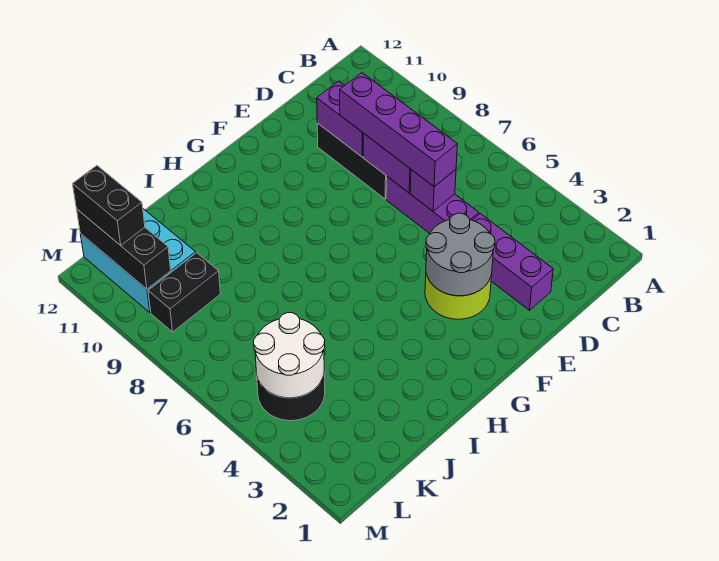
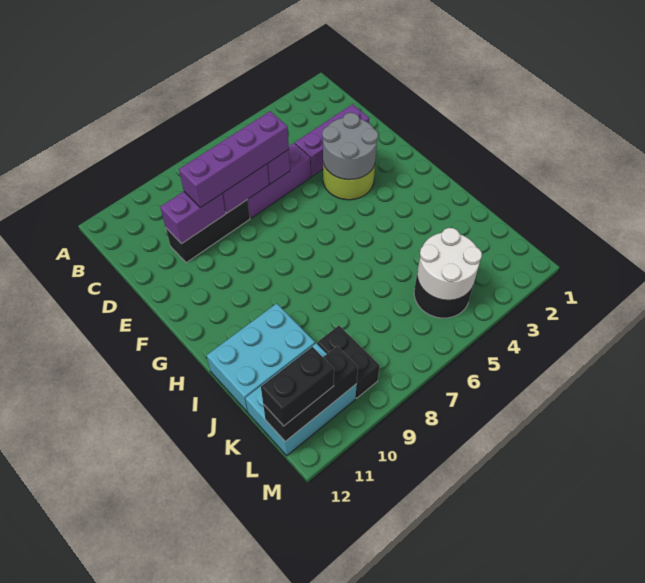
none -> cyan brick I10:J12 level 1

